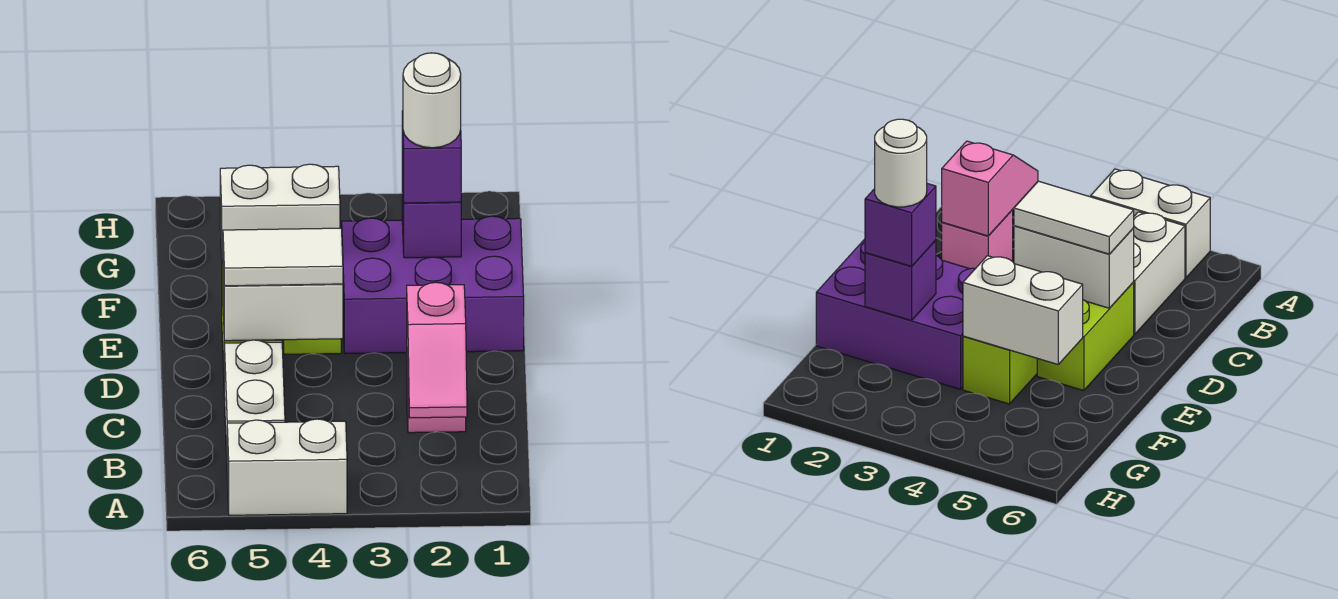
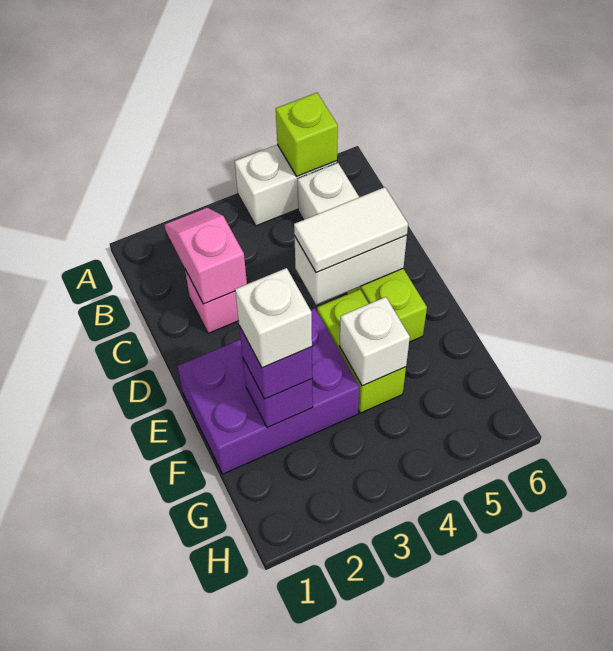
none -> lime brick A5 level 2
white round brick F2 level 4 -> white brick F2 level 4
white brick F4:F5 level 2 -> white brick F4 level 2

